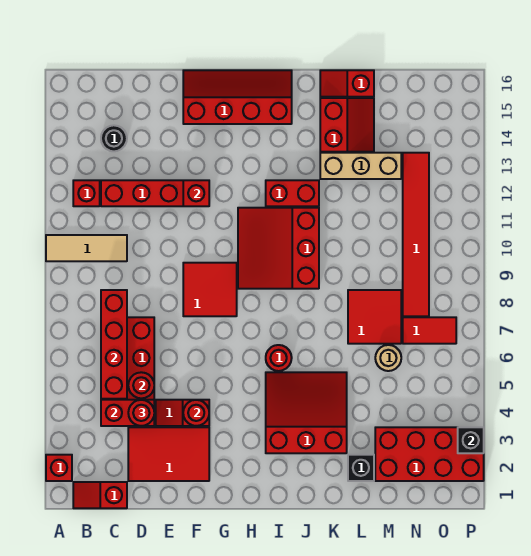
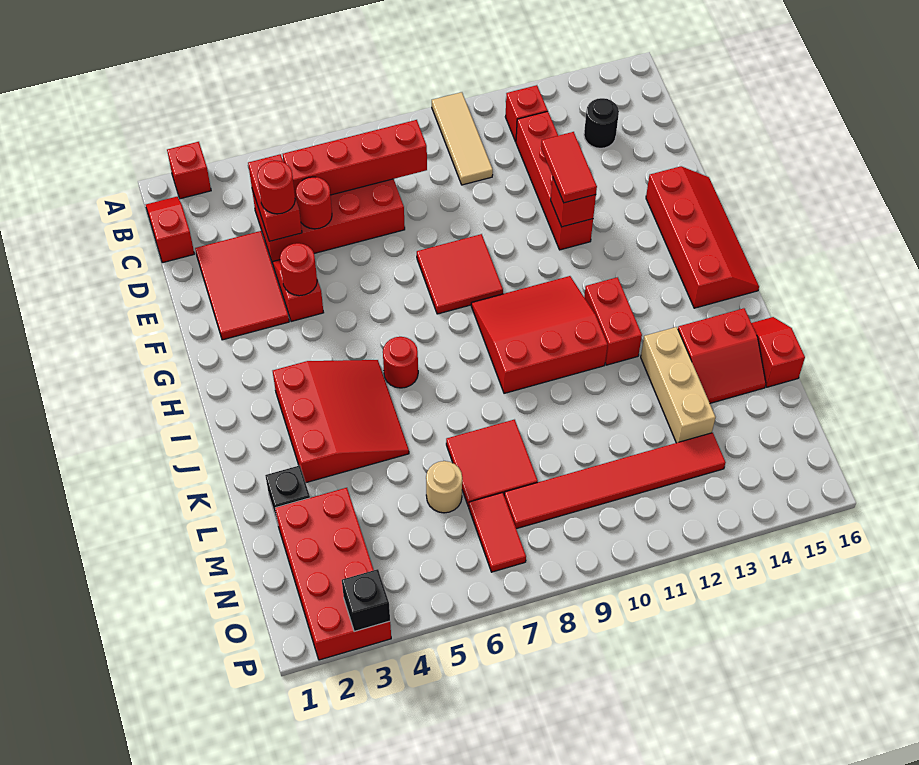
none -> red tile E12:F12 level 3

